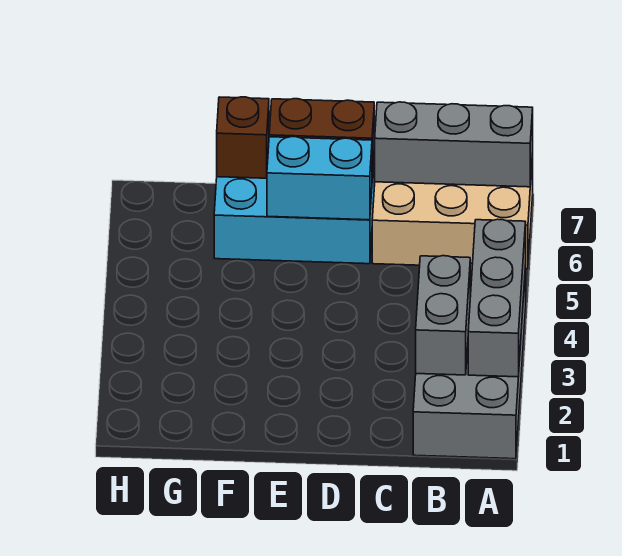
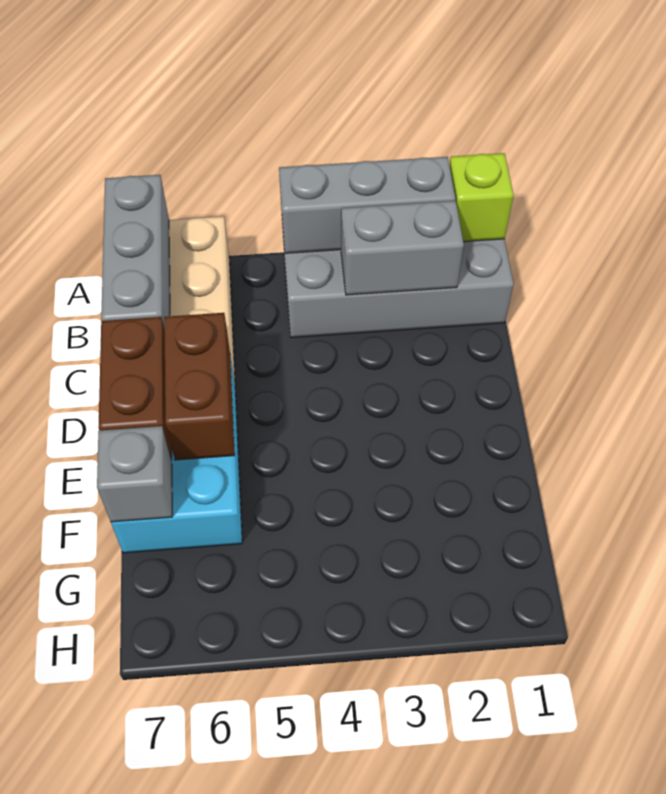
none -> lime brick A1 level 2
cyan brick D6:E6 level 2 -> brown brick D6:E6 level 2
brown brick F7 level 2 -> grey brick F7 level 2

